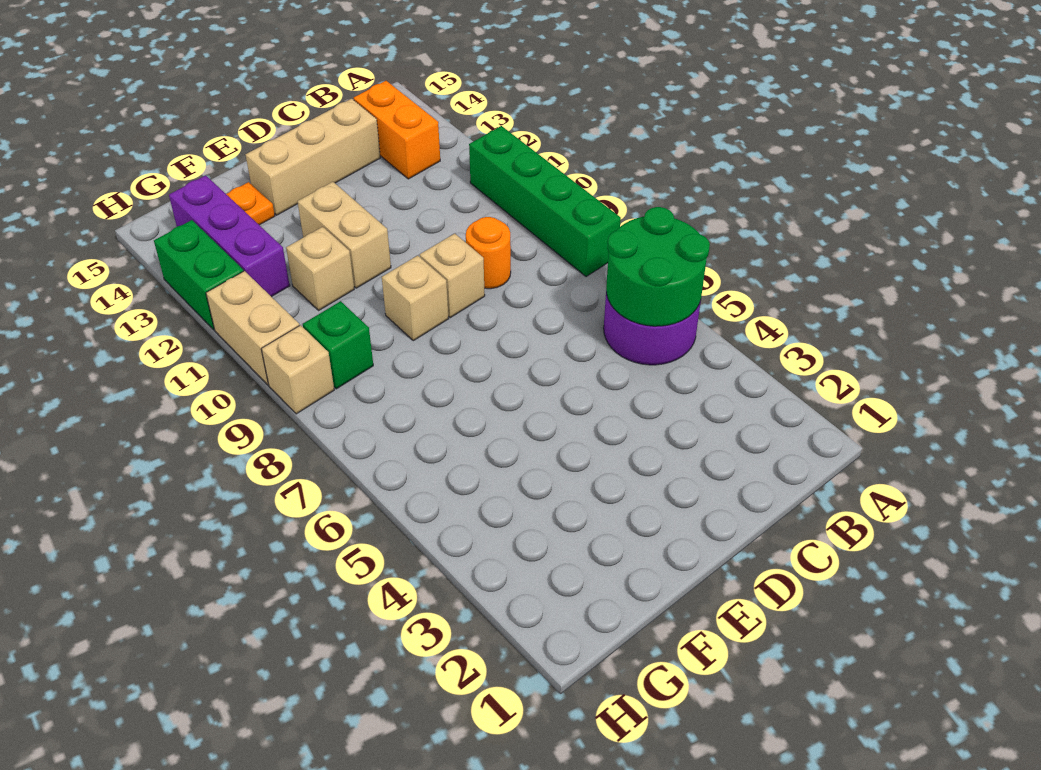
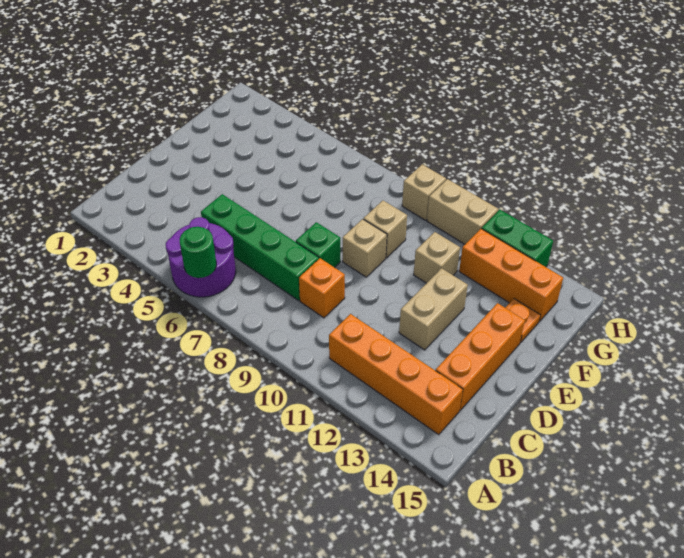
green round brick A5:B6 level 2 -> green round brick A6 level 2
green brick A8:A11 level 1 -> green brick C5:C8 level 1
orange brick B13:B14 level 1 -> orange brick B11:B14 level 1
orange round brick C9 level 1 -> orange brick C9 level 1
tan brick C14:E14 level 1 -> orange brick C14:E14 level 1
tan brick D9 level 1 -> tan brick F9 level 1
tan brick E11:E12 level 1 -> tan brick D12:E12 level 1
green brick G9 level 1 -> green brick D8 level 1
purple brick G12:G14 level 1 -> orange brick G12:G14 level 1

